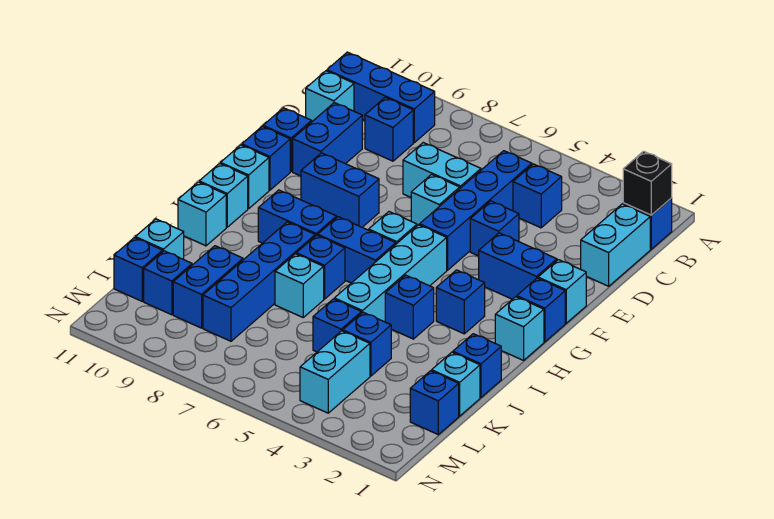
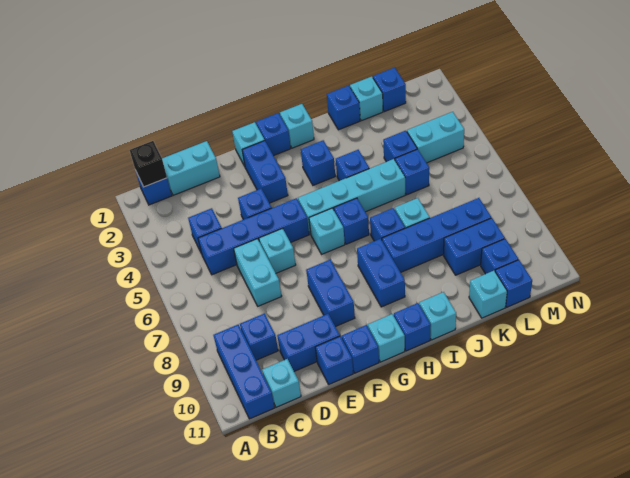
blue brick H6:H7 level 1 -> blue brick H6 level 1
cyan brick H11 level 1 -> blue brick H11 level 1

